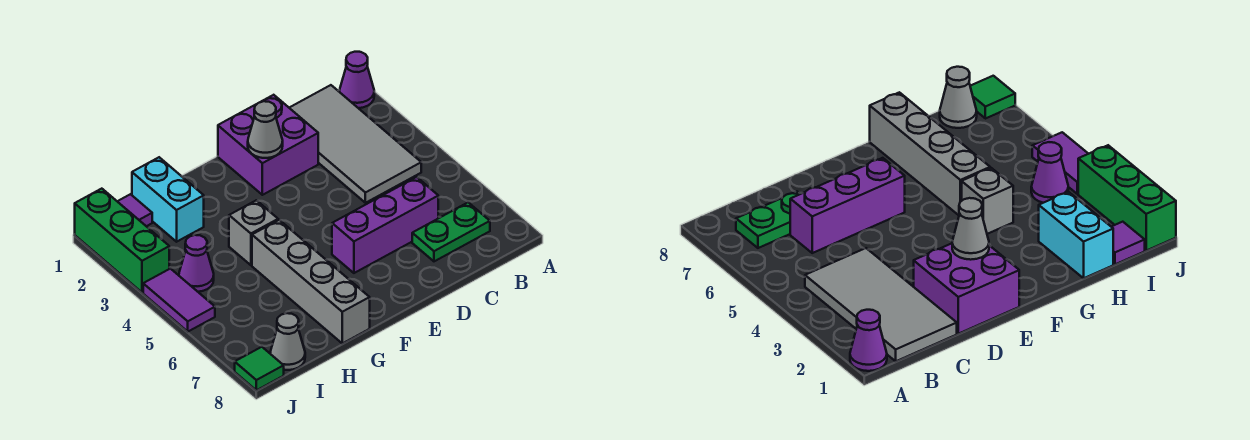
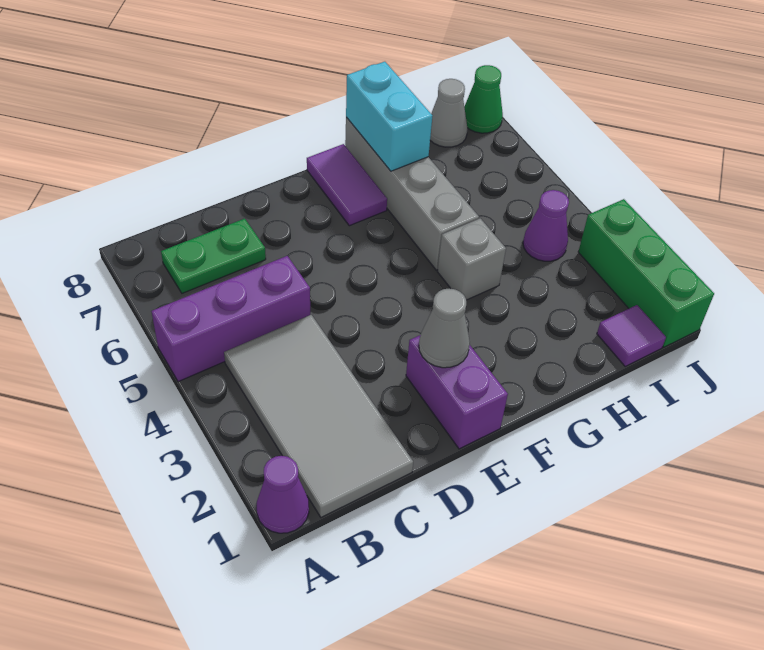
purple brick C6:E6 level 1 -> purple brick A5:C5 level 1
purple brick D1:E2 level 1 -> purple brick E1:E2 level 1
cyan brick H1:H2 level 1 -> cyan brick G7:G8 level 2
purple tile J4:J5 level 1 -> purple tile F7:F8 level 1
green tile J8 level 1 -> green cone J8 level 1

